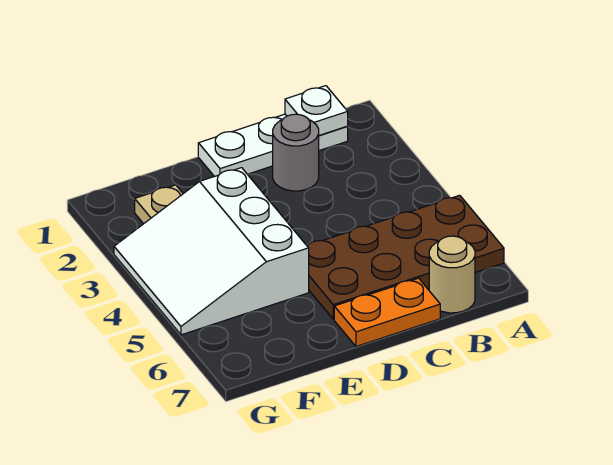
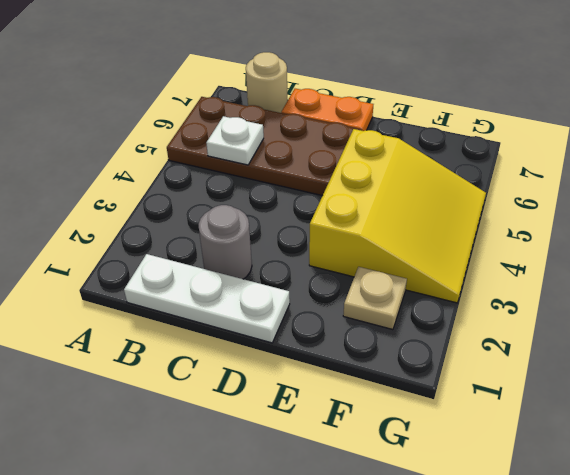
white plate B1 level 2 -> white plate B5 level 2
white slope E3:G5 level 1 top E -> yellow slope E3:G5 level 1 top E

